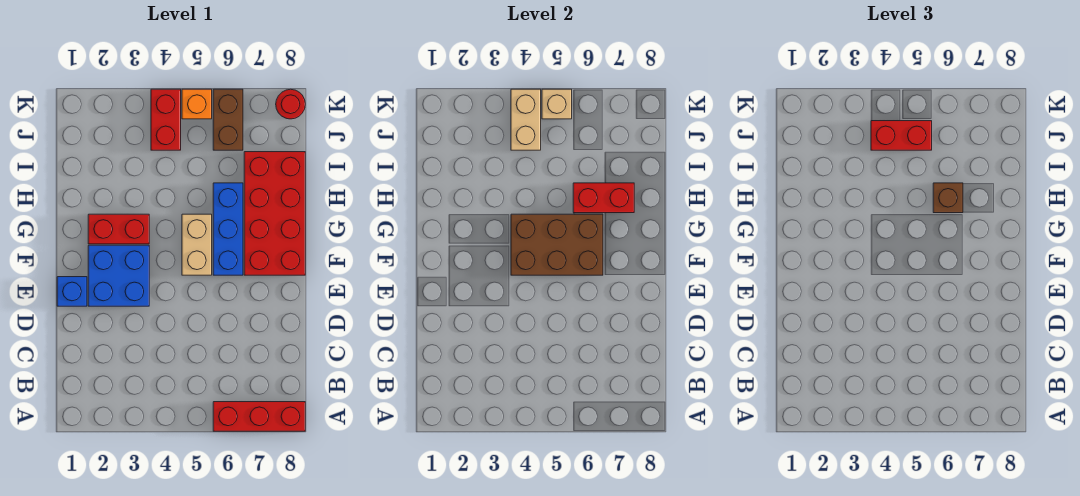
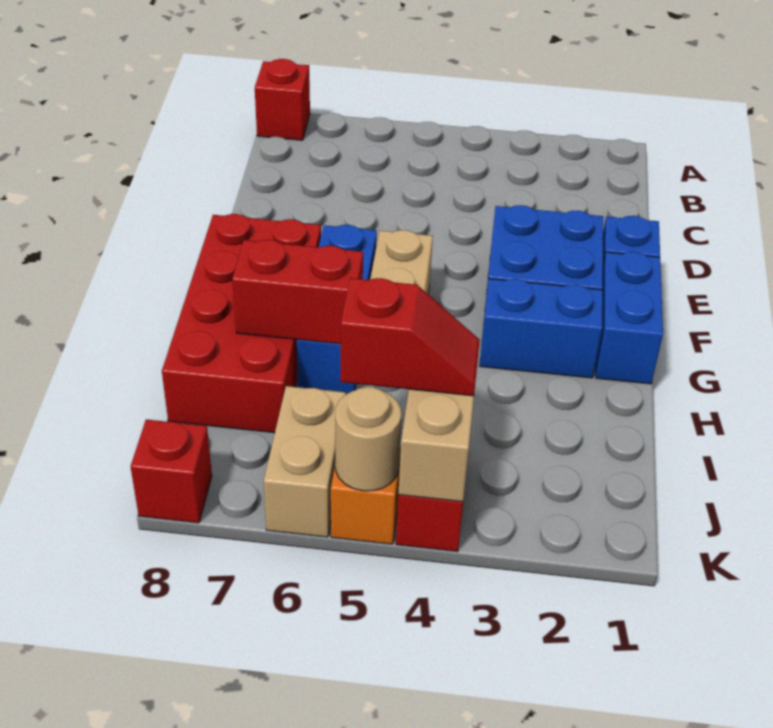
red brick A6:A8 level 1 -> red brick A8 level 1
none -> blue brick F1:G1 level 1
brown brick F4:G6 level 2 -> none
red brick G2:G3 level 1 -> blue brick G2:G3 level 1
brown brick H6 level 3 -> none
red brick J4:J5 level 3 -> red slope J4:J5 level 3 top 5
brown brick J6:K6 level 1 -> tan brick J6:K6 level 1
tan brick K5 level 2 -> tan round brick K5 level 2
red round brick K8 level 1 -> red brick K8 level 1

